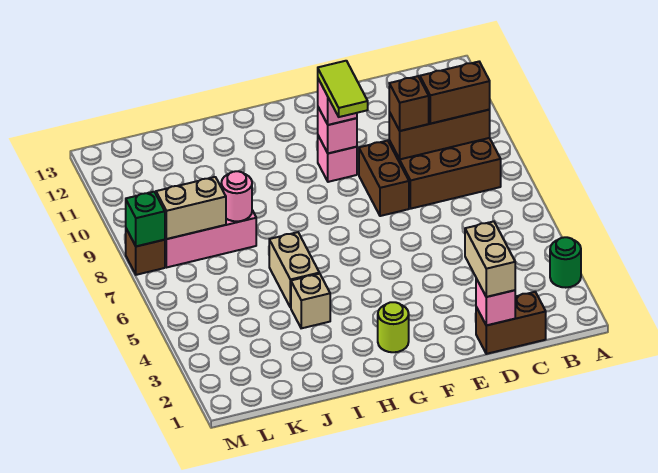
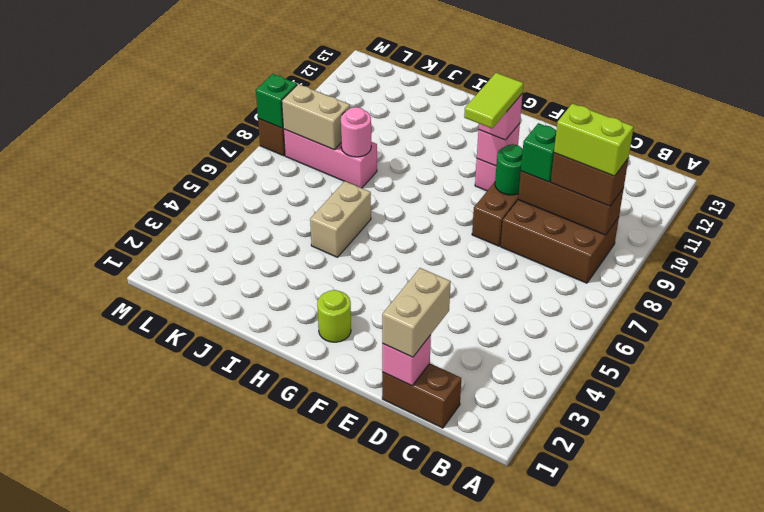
green round brick A3 level 1 -> green round brick E9 level 2
none -> lime brick B9:C9 level 4
brown brick D9 level 3 -> green brick D9 level 3
tan brick I4 level 1 -> none

